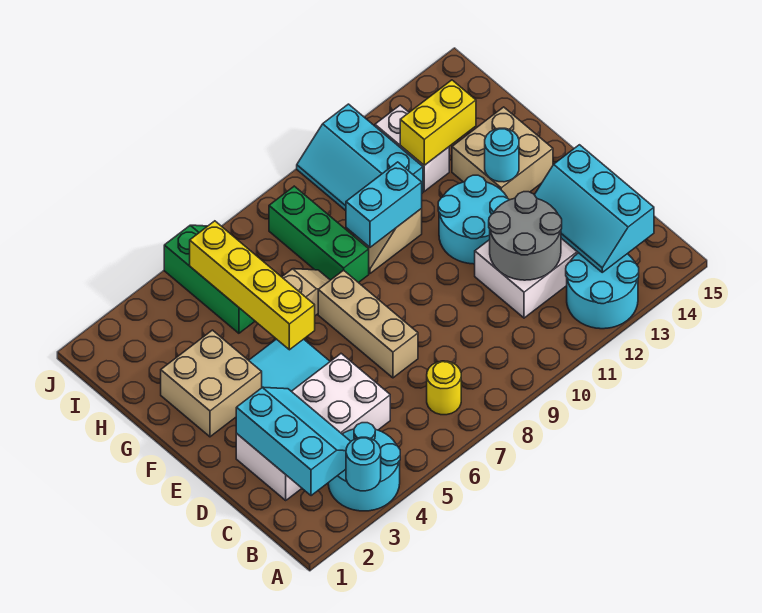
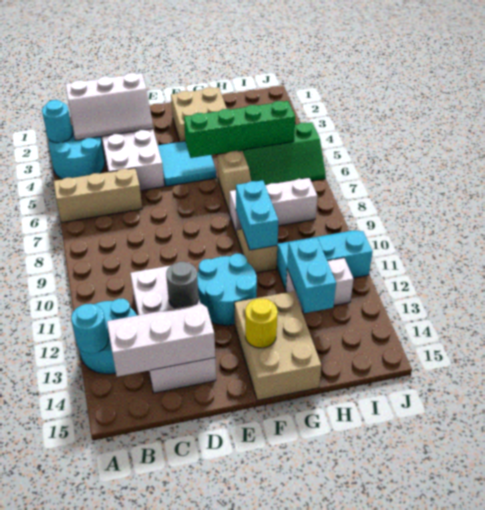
cyan slope B2:D3 level 2 top 2 -> white slope B2:D3 level 2 top 2
yellow round brick B7 level 1 -> yellow round brick F14 level 2
cyan slope B13:D14 level 2 top 14 -> white slope B13:D14 level 2 top 14
grey round brick C11:D12 level 2 -> grey round brick D12 level 2
tan brick D7:F7 level 1 -> tan brick A6:C6 level 1
yellow brick F5:I5 level 2 -> green brick F5:I5 level 2
tan brick F13:G14 level 1 -> tan brick F13:G15 level 1
cyan round brick F13 level 2 -> cyan round brick A13 level 2
green brick G8:I8 level 1 -> white brick G8:I8 level 1
yellow brick H12:H13 level 2 -> cyan brick H12:H13 level 2

